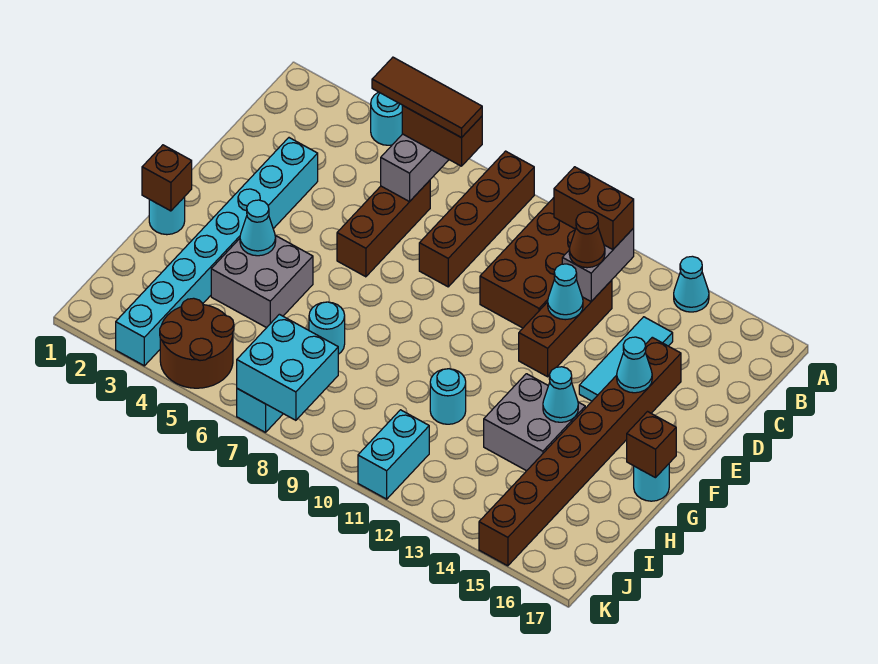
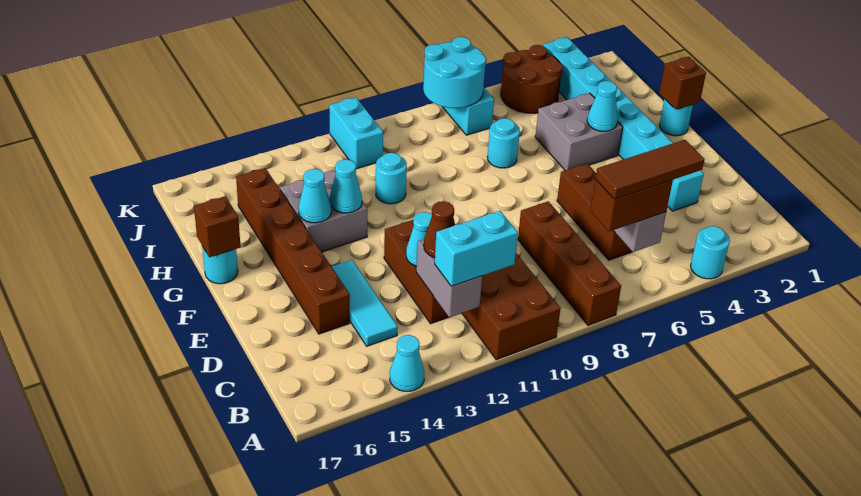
brown brick B11:B12 level 3 -> cyan brick B11:B12 level 3
brown brick D15:K15 level 1 -> brown brick D15:I15 level 1
cyan cone E15 level 2 -> cyan cone G13 level 2
cyan brick J7:K8 level 2 -> cyan round brick J7:K8 level 2

